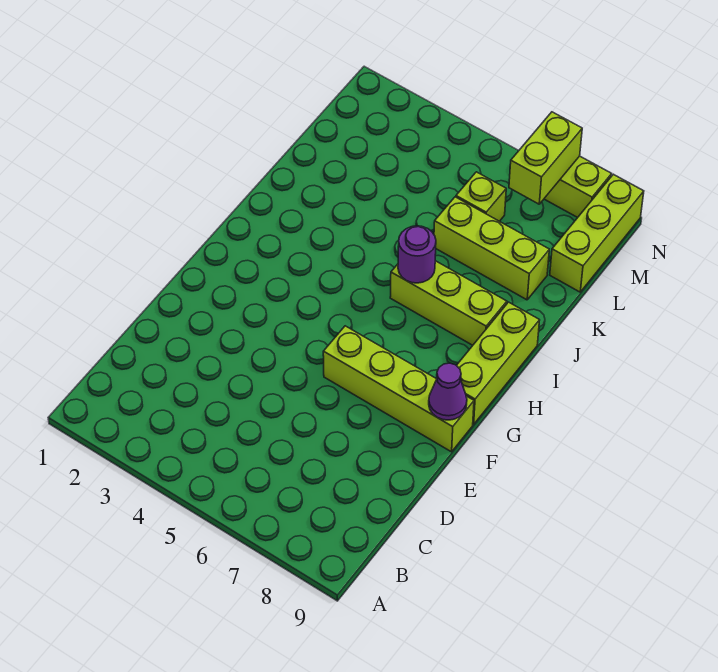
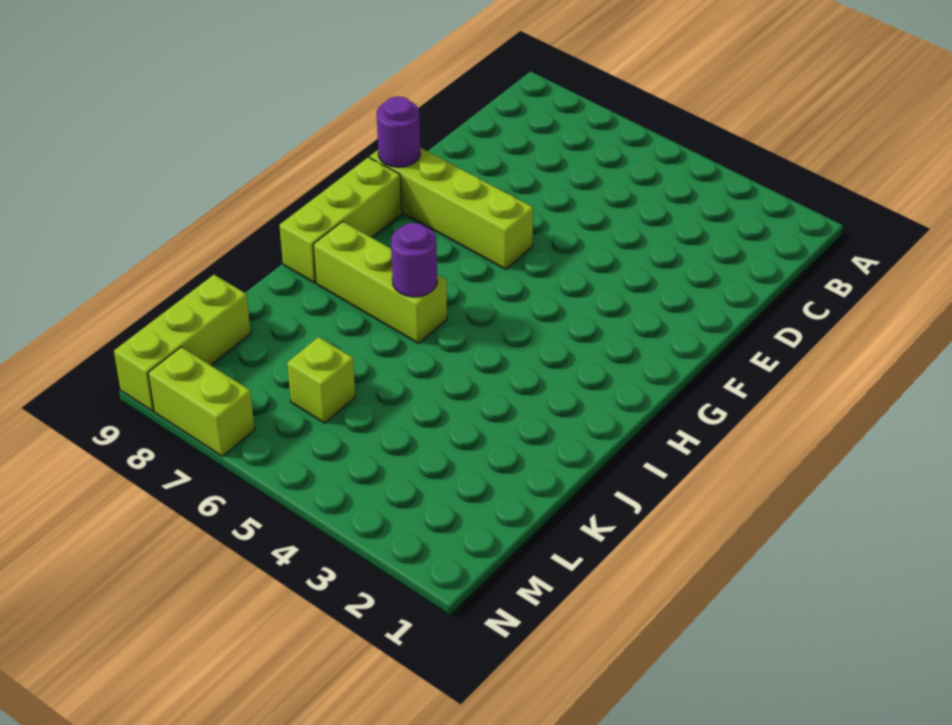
purple cone F9 level 2 -> purple round brick F9 level 2
lime brick K6:K8 level 1 -> none
lime brick M7:N7 level 2 -> none

